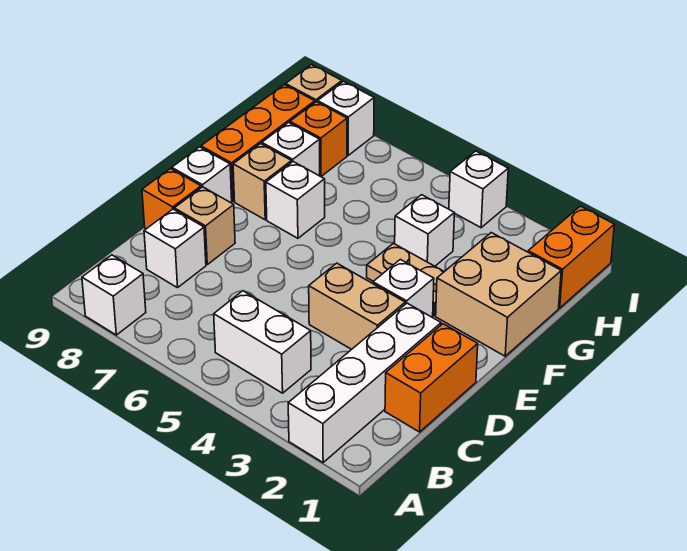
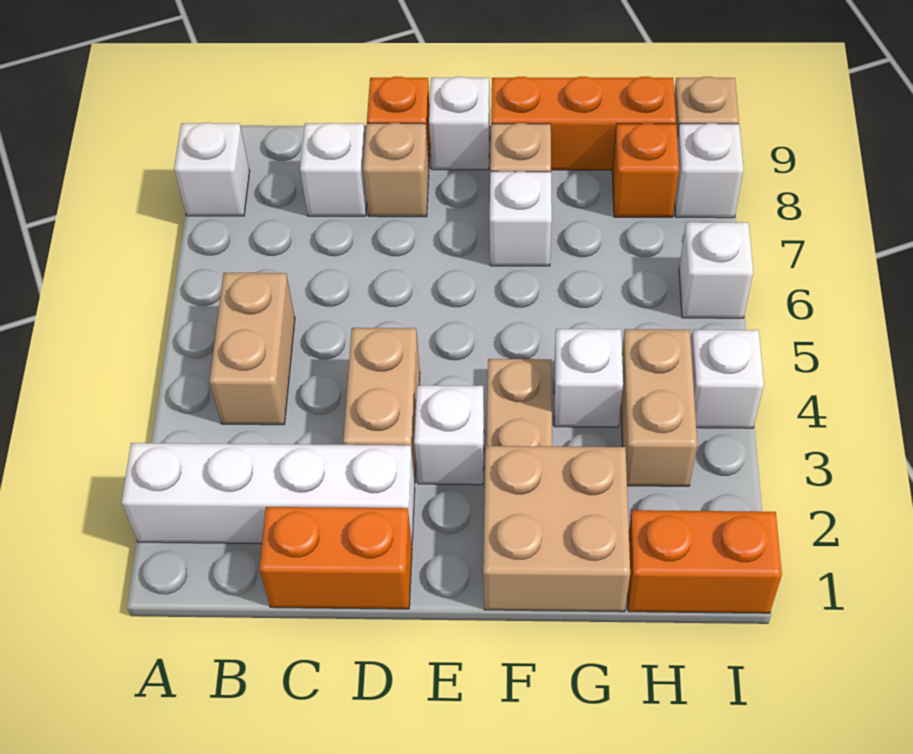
white brick B4:B5 level 1 -> tan brick B4:B5 level 1
white brick G8 level 1 -> white brick I6 level 1
none -> tan brick H3:H4 level 1

